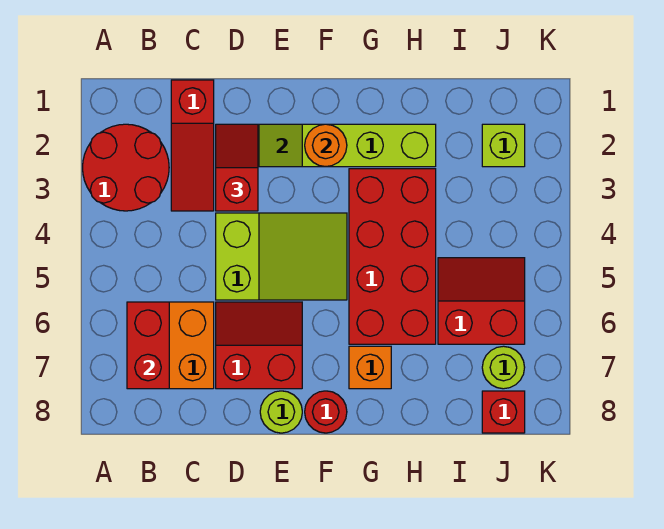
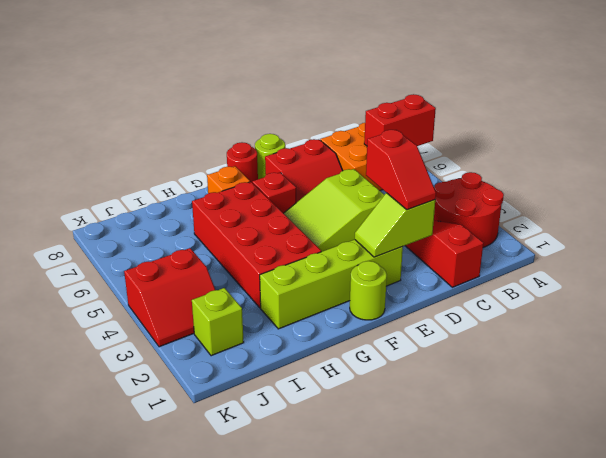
red brick B6:B7 level 2 -> red brick A6:B6 level 2
orange round brick F2 level 2 -> none
red slope I5:J6 level 1 top 6 -> red slope J3:K4 level 1 top 4
lime round brick J7 level 1 -> lime round brick F1 level 1
red brick J8 level 1 -> red brick F6 level 1

